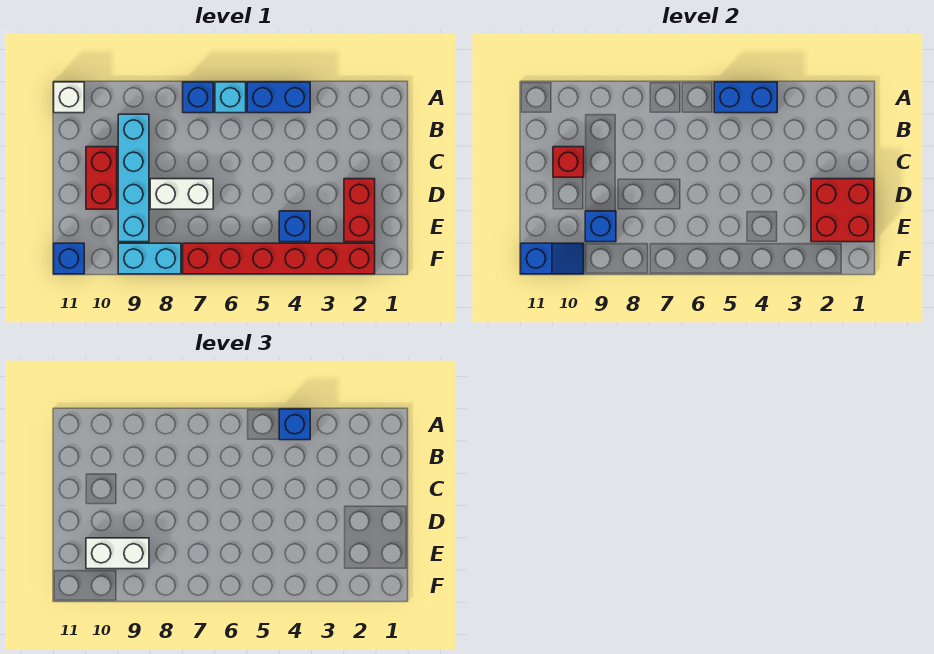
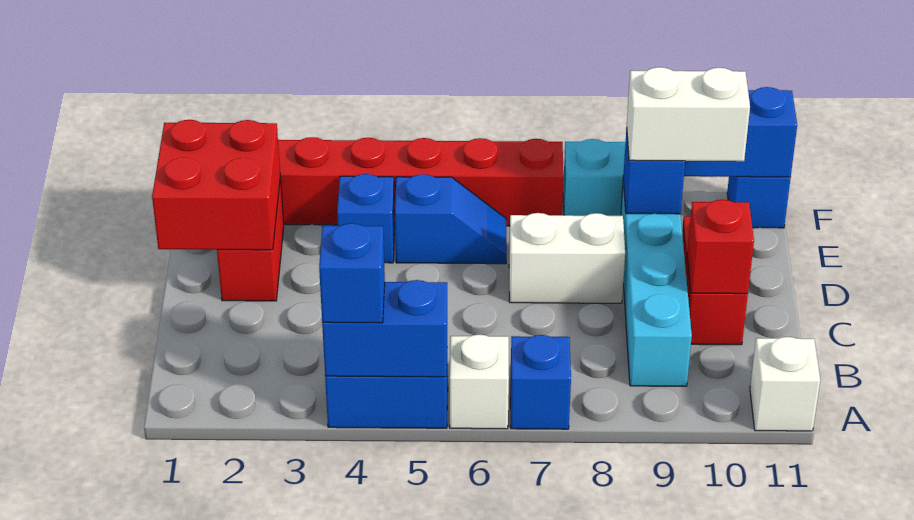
cyan brick A6 level 1 -> white brick A6 level 1
none -> blue slope E5:E6 level 1 top 5

